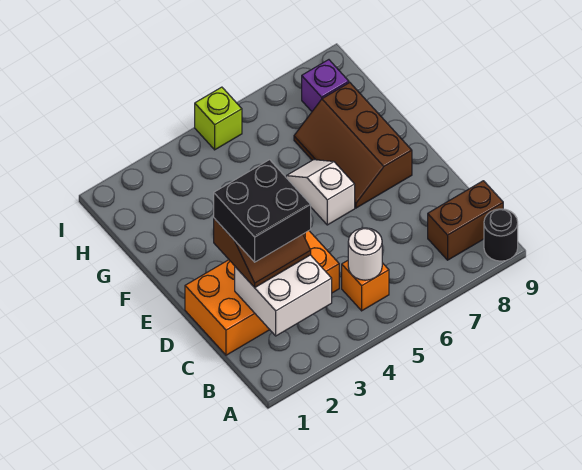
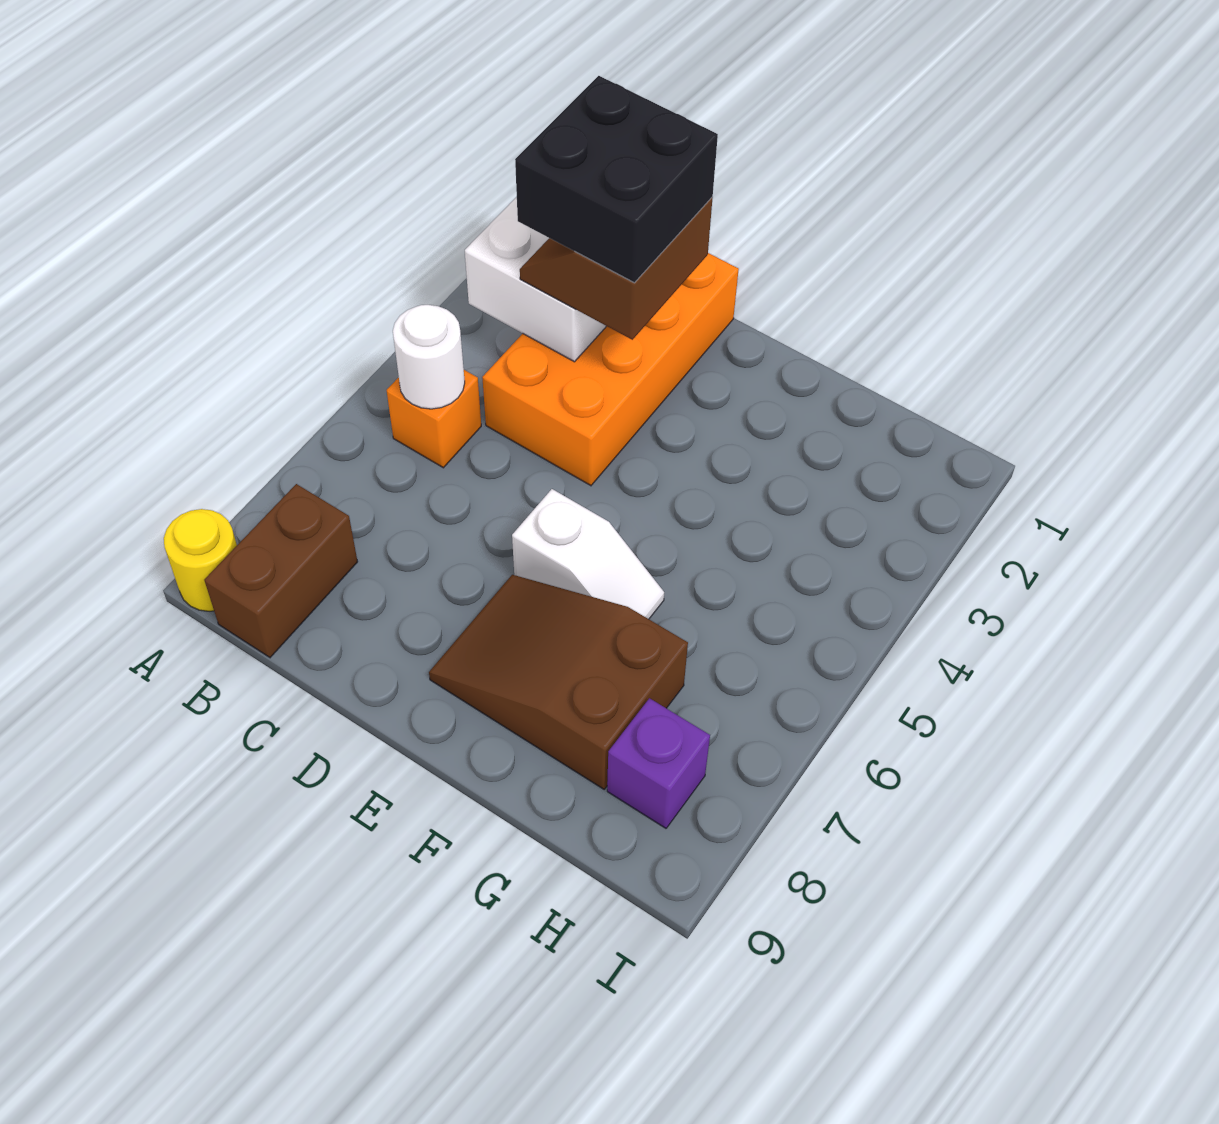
black round brick A9 level 1 -> yellow round brick A9 level 1
brown slope E7:G8 level 1 top 8 -> brown slope E7:G8 level 1 top G
lime brick I5 level 1 -> none

